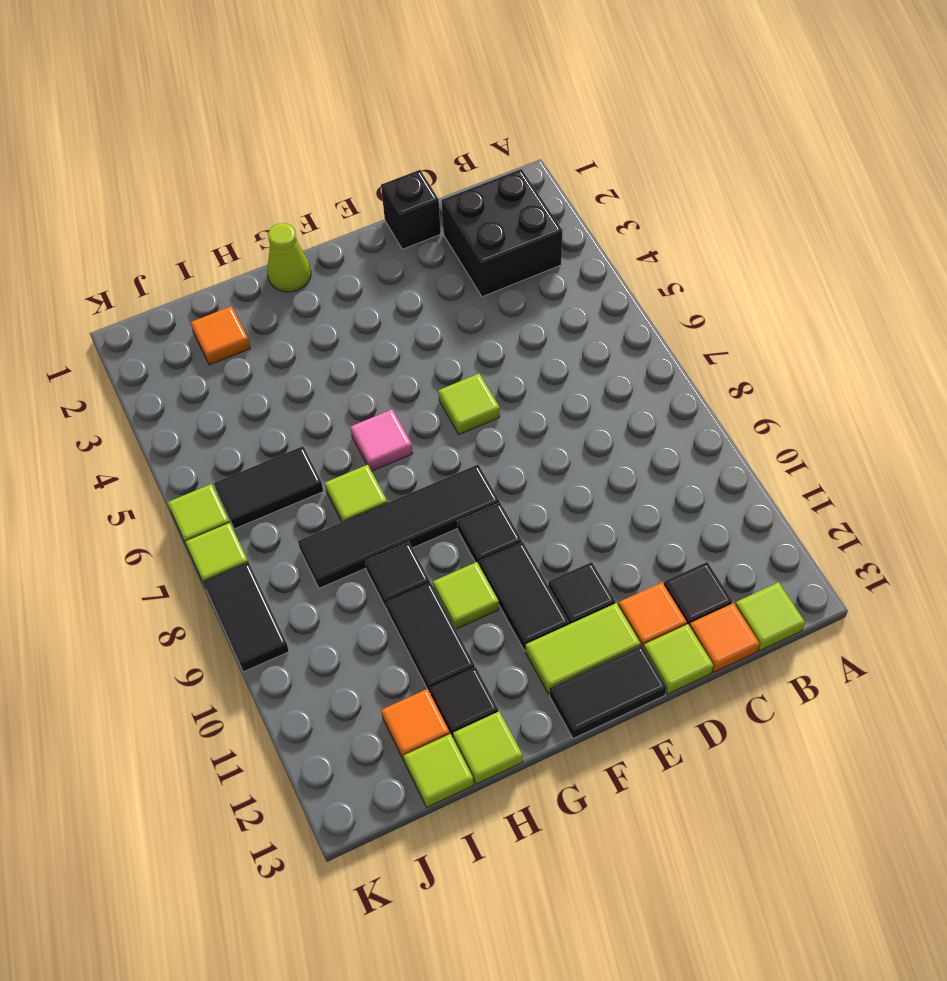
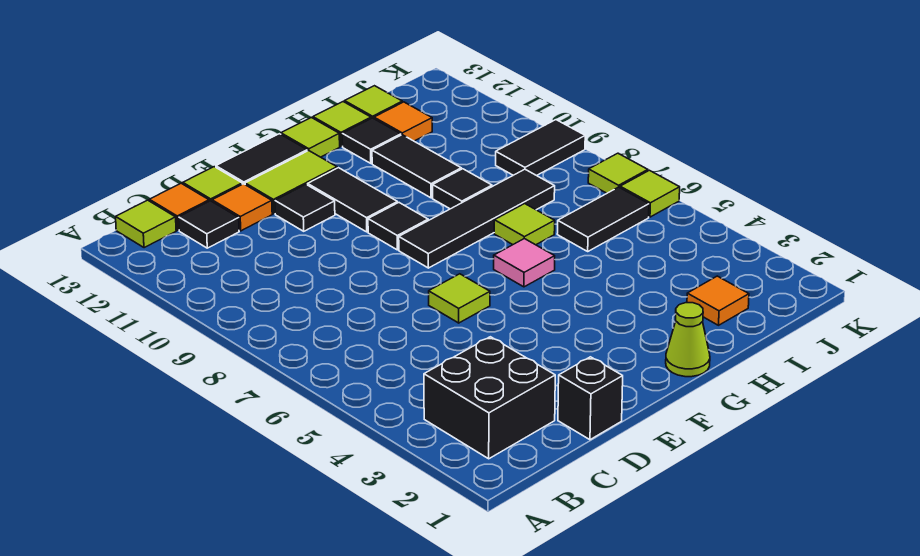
lime tile G10 level 1 -> lime tile G13 level 1
black tile K8:K9 level 1 -> black tile J9:K9 level 1

